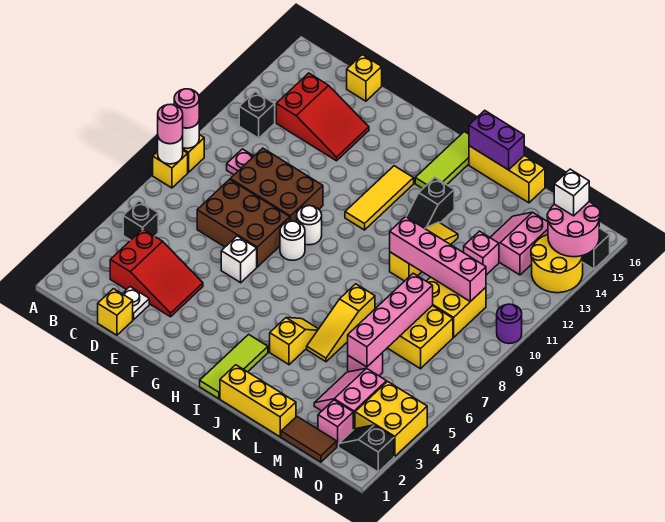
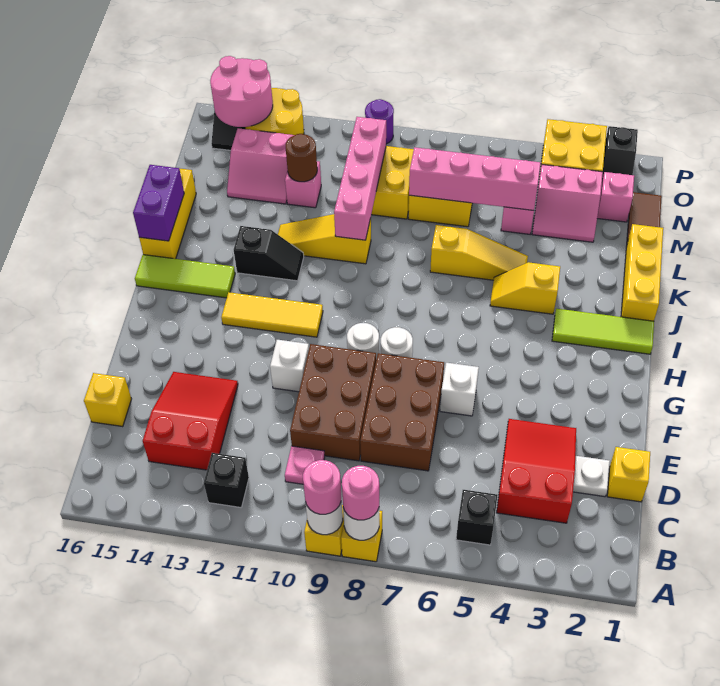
none -> brown round brick M12 level 2
white brick O15 level 3 -> white brick F11 level 1

